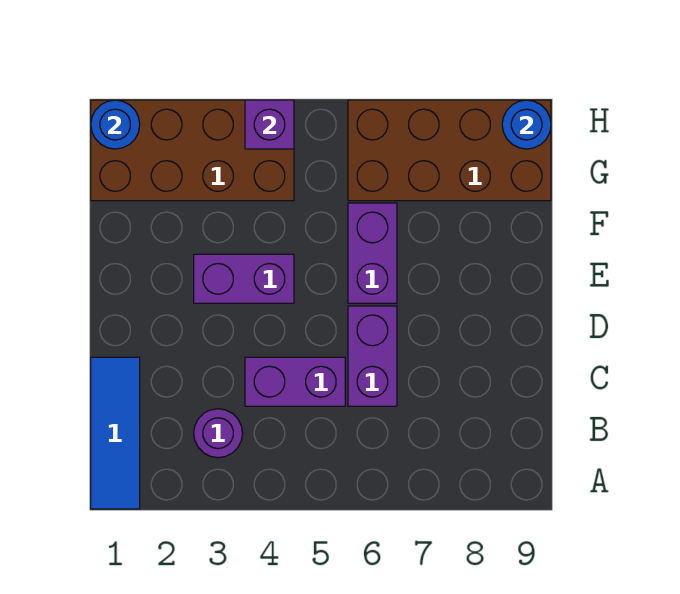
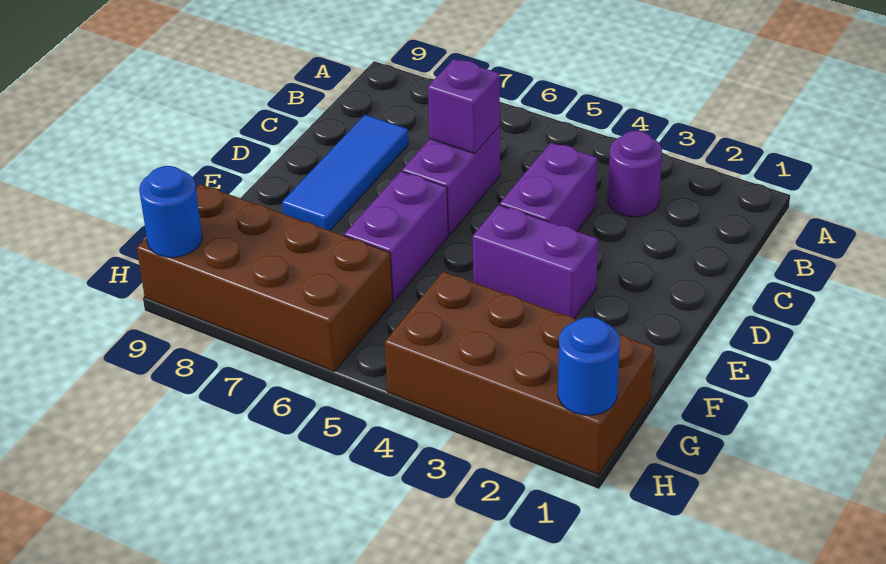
blue tile A1:C1 level 1 -> blue tile C8:E8 level 1
purple brick C4:C5 level 1 -> purple brick C4:D4 level 1
purple brick H4 level 2 -> purple brick C6 level 2

